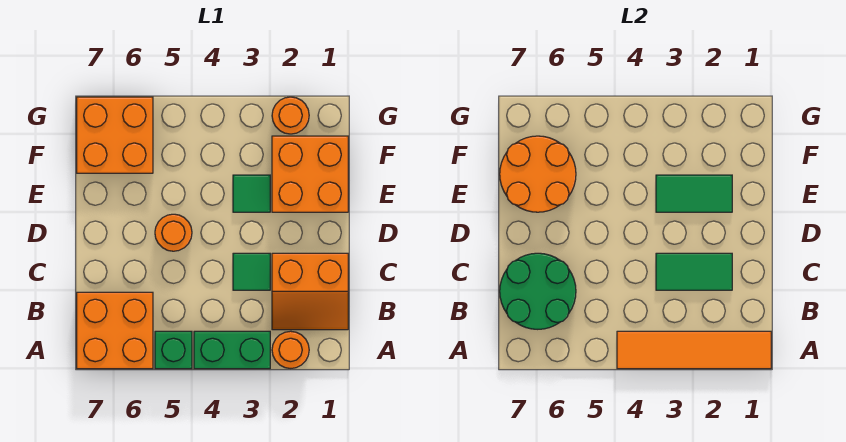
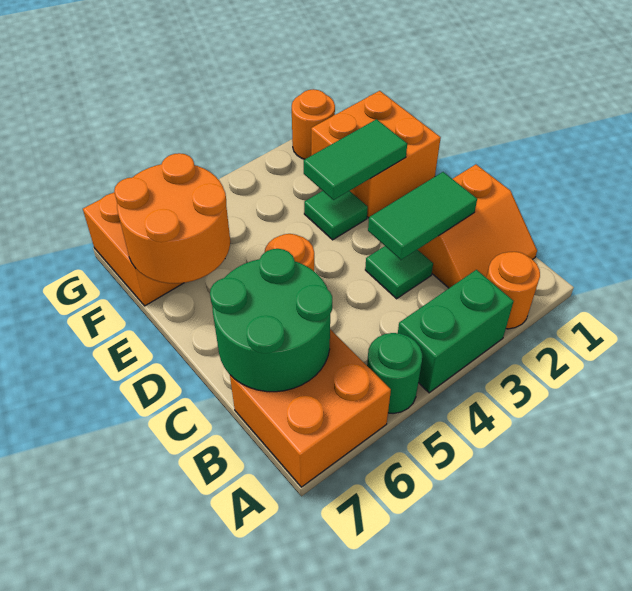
orange tile A1:A4 level 2 -> none
green brick A5 level 1 -> green round brick A5 level 1

